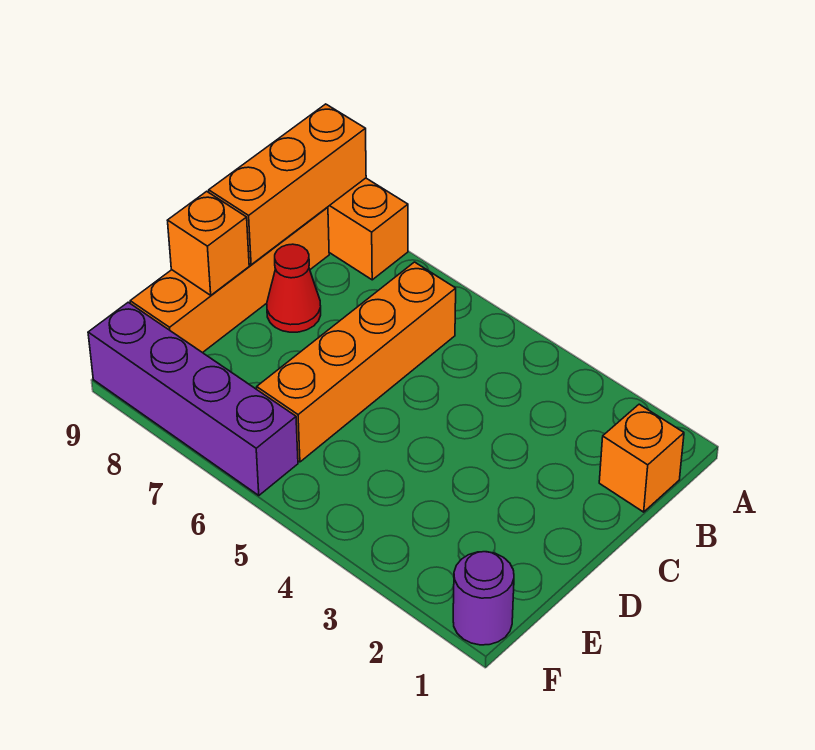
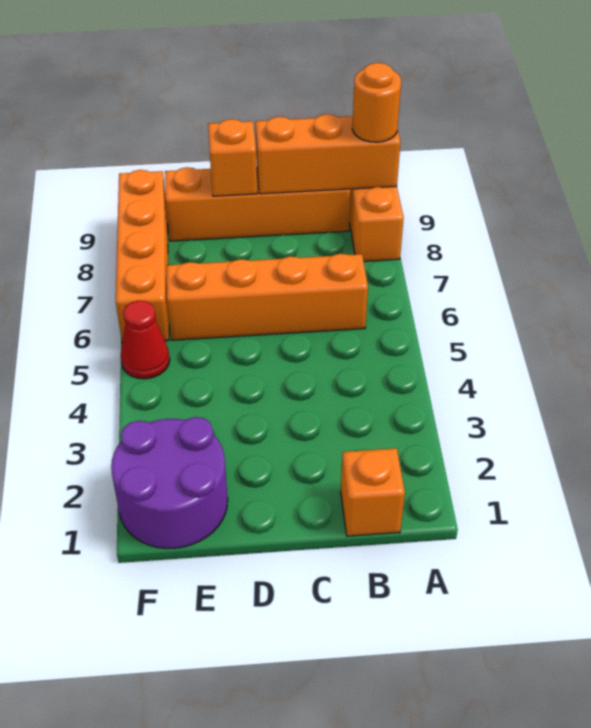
none -> orange round brick A9 level 3
red cone C8 level 1 -> red cone F5 level 1
purple round brick F1 level 1 -> purple round brick E1:F2 level 1
purple brick F6:F9 level 1 -> orange brick F6:F9 level 1

